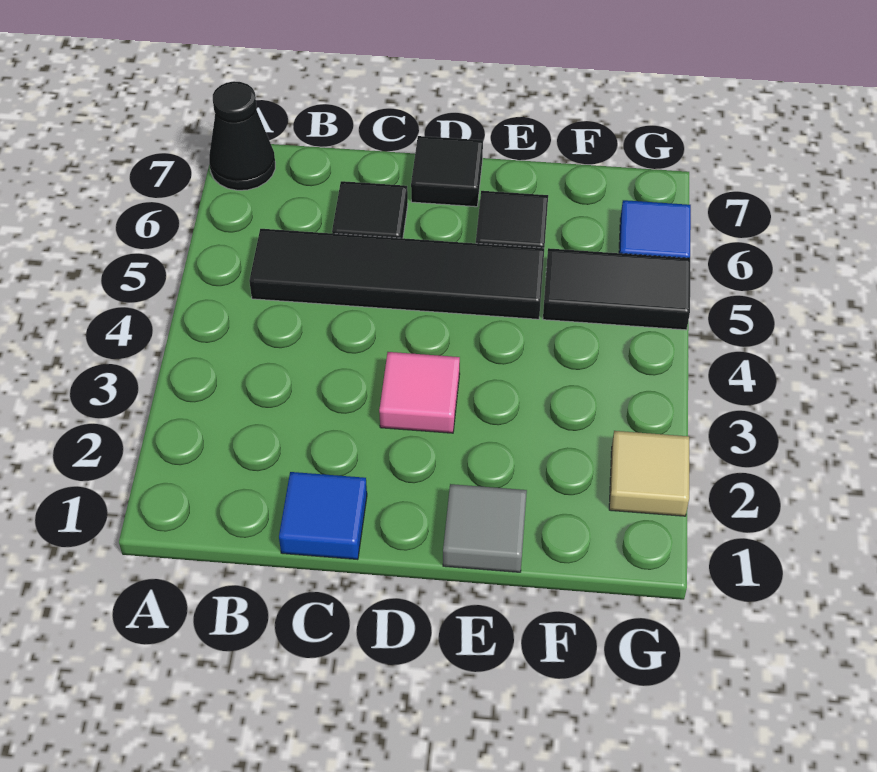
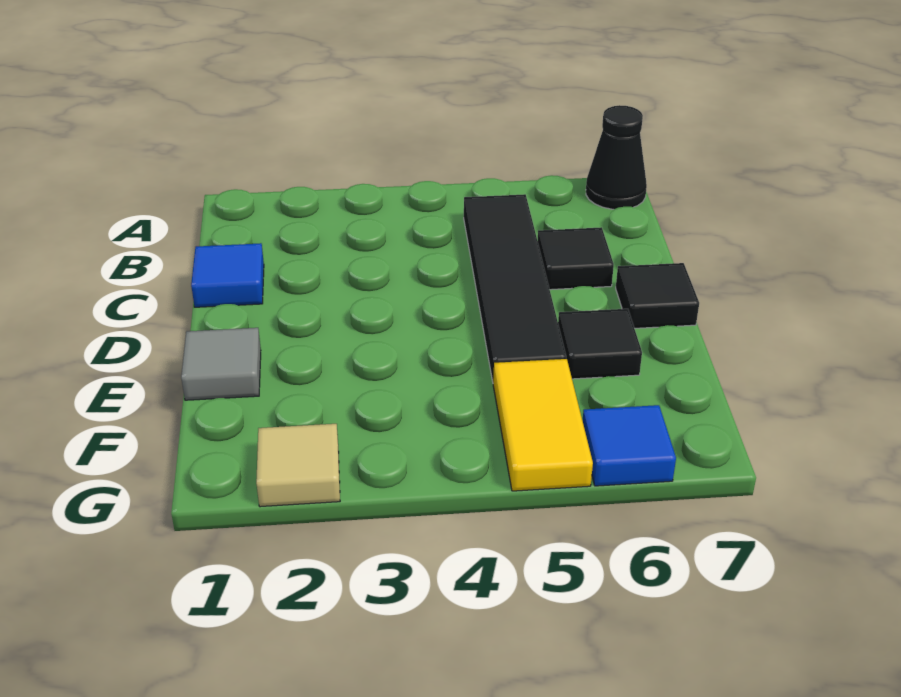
pink tile D3 level 1 -> none
black tile F5:G5 level 1 -> yellow tile F5:G5 level 1

